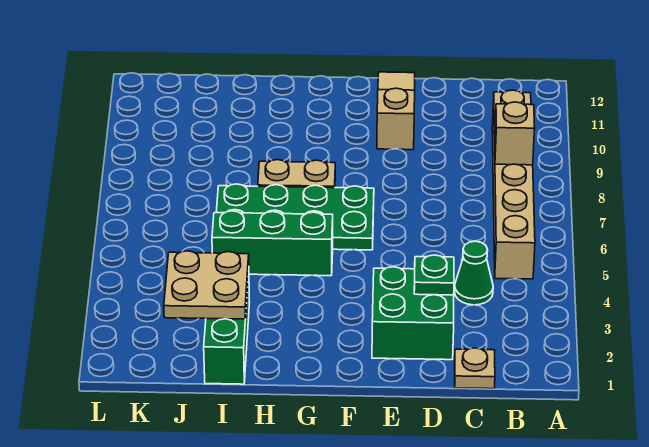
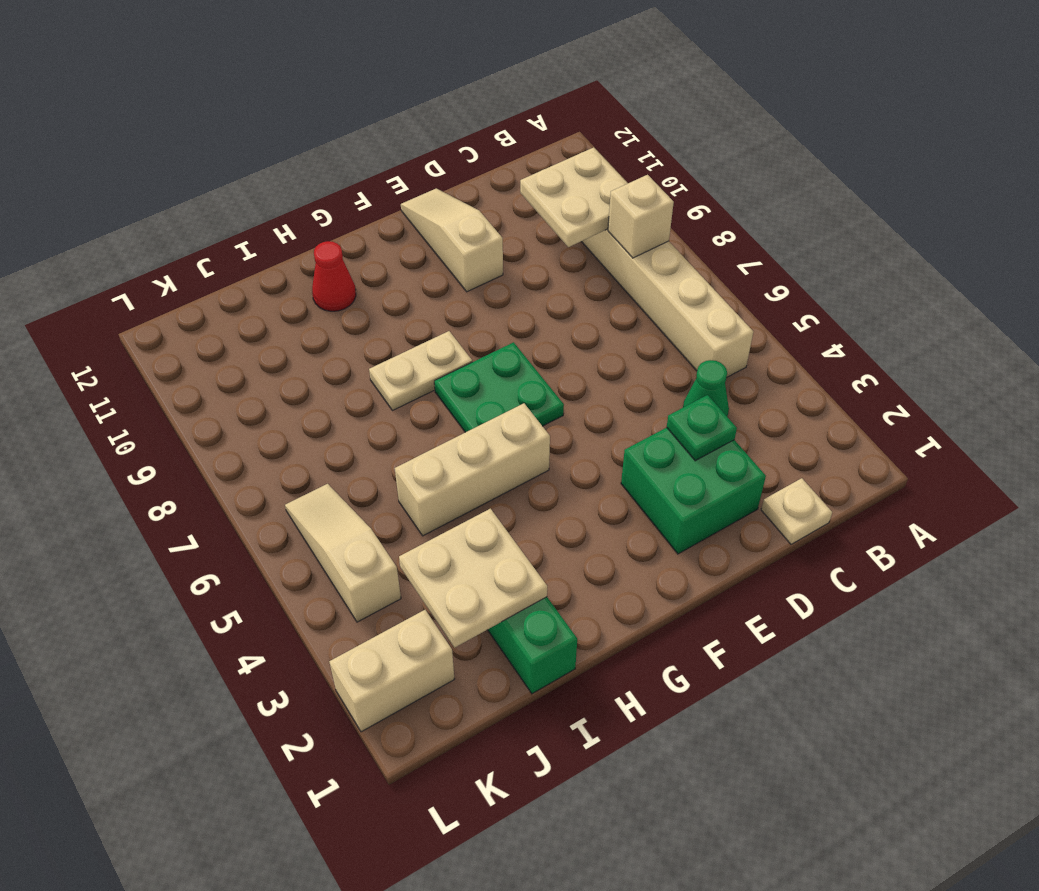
none -> tan plate B9:C10 level 2
green plate F6:I7 level 1 -> green plate F6:G7 level 1
green brick G5:I5 level 1 -> tan brick G5:I5 level 1
none -> red cone H11 level 1
none -> tan brick K2:L2 level 1
none -> tan slope K4:K6 level 1 top 4

